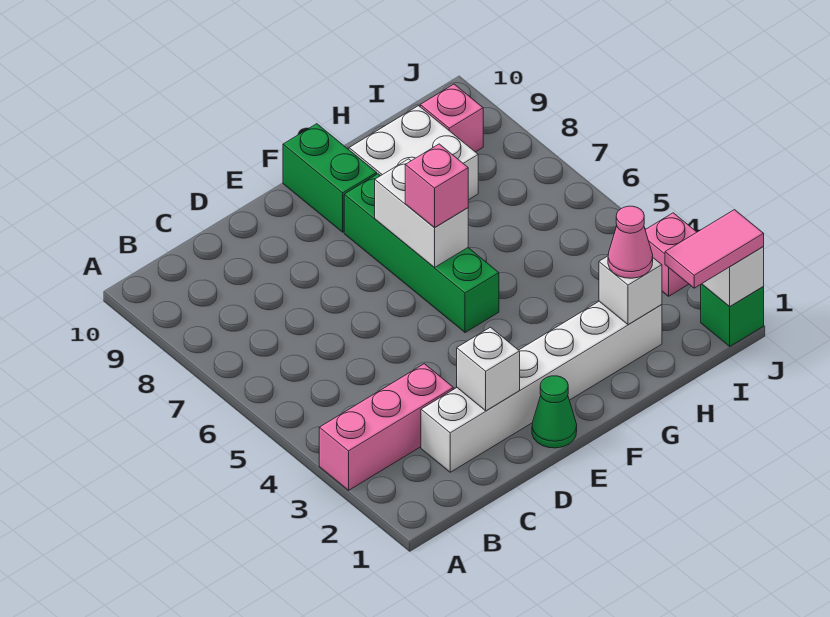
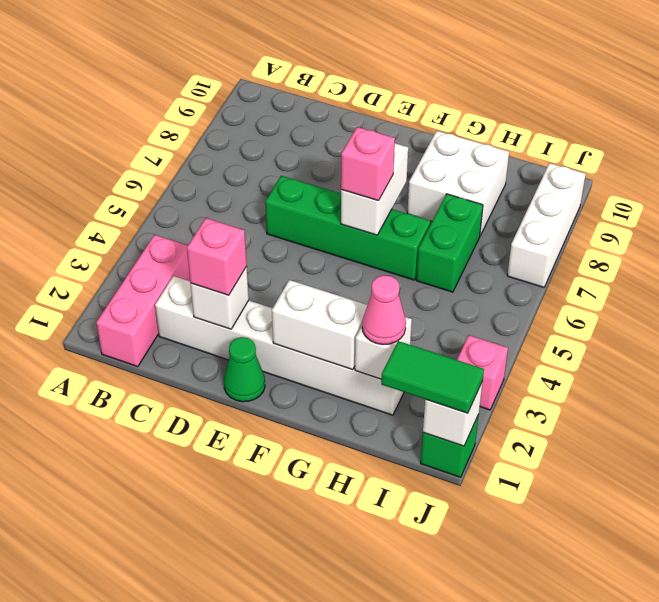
pink brick A3:C3 level 1 -> pink brick B1:B3 level 1
none -> white brick F2:G2 level 2
green brick F5:F8 level 1 -> green brick D6:G6 level 1
green brick F9:F10 level 1 -> green brick H6:H7 level 1
pink tile I1:J1 level 3 -> green tile I1:J1 level 3
pink brick I9 level 1 -> pink brick D2 level 3
none -> white brick J7:J9 level 1

